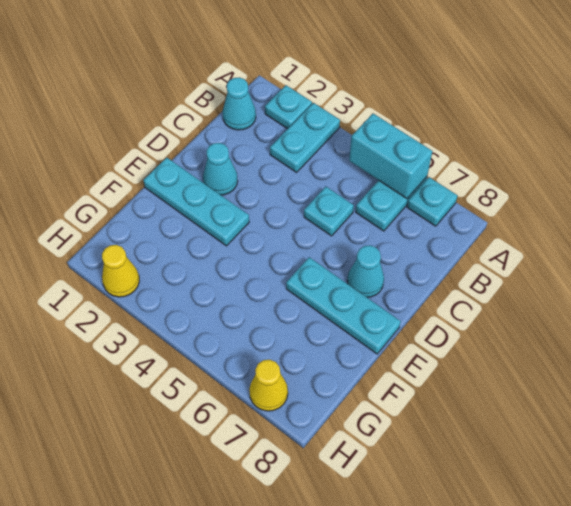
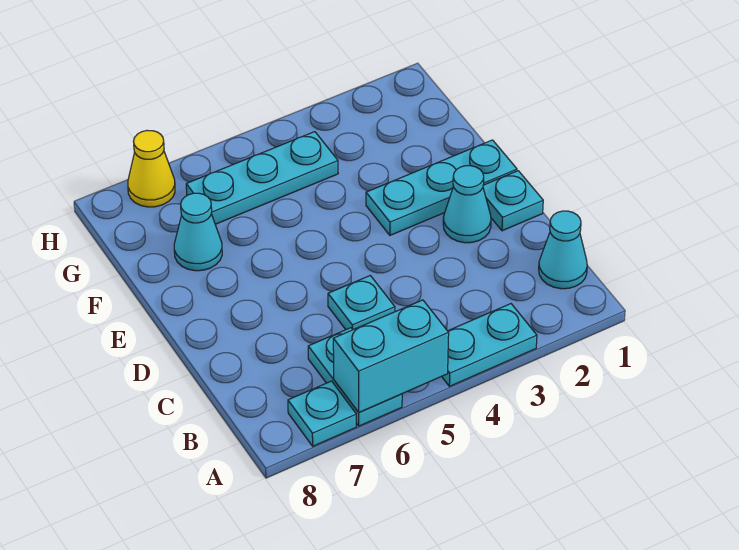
cyan plate A2 level 1 -> cyan plate D1 level 1
cyan plate A3:B3 level 1 -> cyan plate A3:A4 level 1
cyan cone D7 level 1 -> cyan cone F7 level 1
cyan plate E6:E8 level 1 -> cyan plate G4:G6 level 1
yellow cone H2 level 1 -> none

